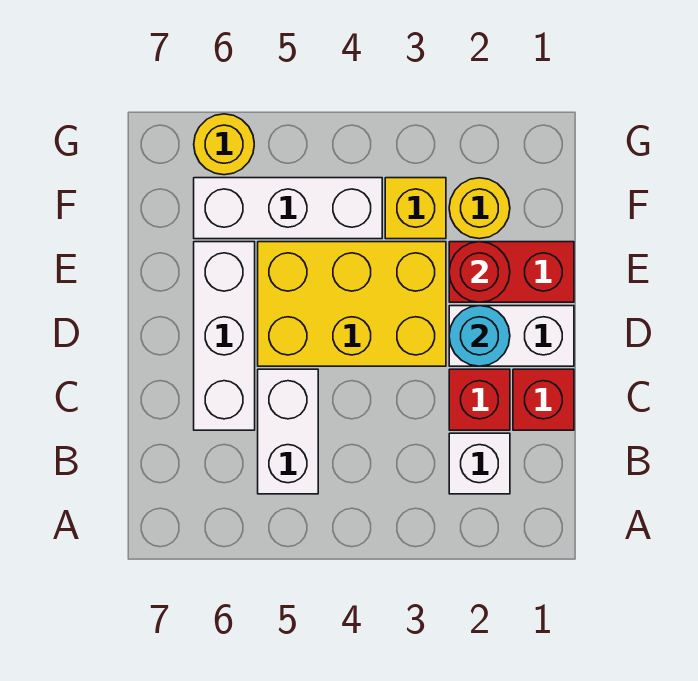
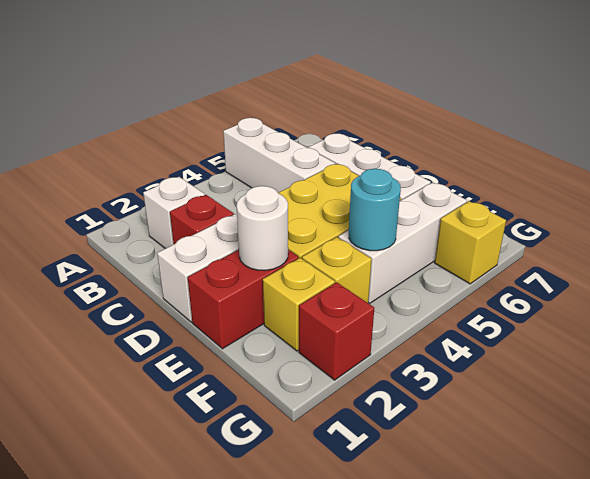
white brick B5:C5 level 1 -> white brick A5:C5 level 1
red brick C1 level 1 -> red brick G2 level 1
cyan round brick D2 level 2 -> cyan round brick F4 level 2
red round brick E2 level 2 -> white round brick E2 level 2
yellow round brick F2 level 1 -> yellow brick F2 level 1
yellow round brick G6 level 1 -> yellow brick G6 level 1

